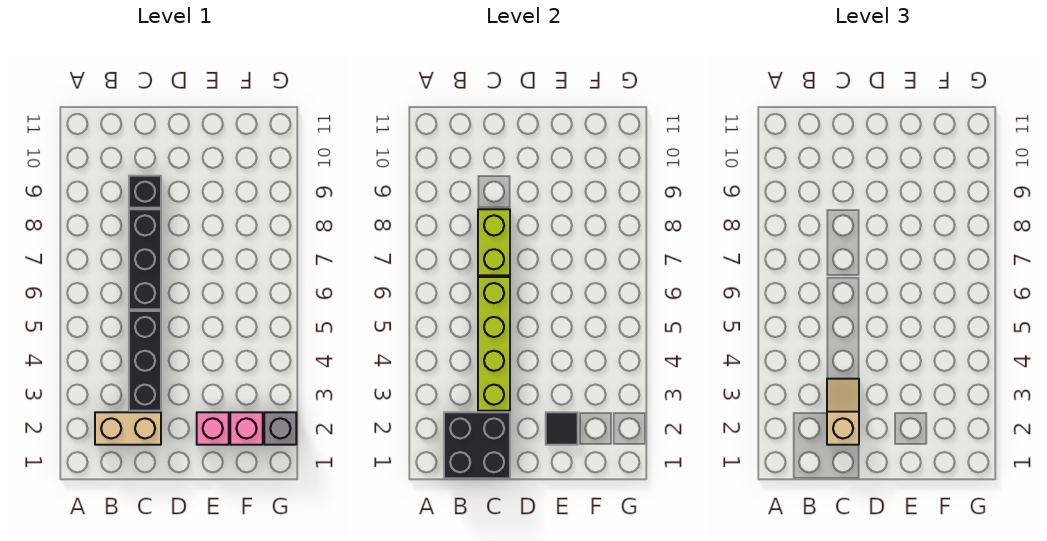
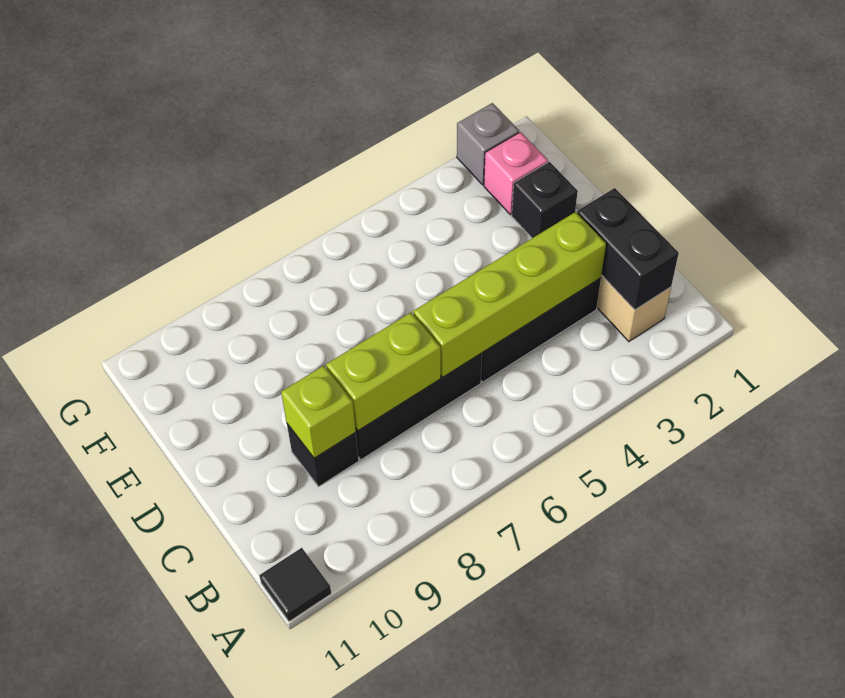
black brick B1:C2 level 2 -> black brick B2:C2 level 2
tan slope C2:C3 level 3 top 2 -> none
none -> lime brick C9 level 2
pink brick E2 level 1 -> black brick E2 level 1
black tile E2 level 2 -> black tile A11 level 1

